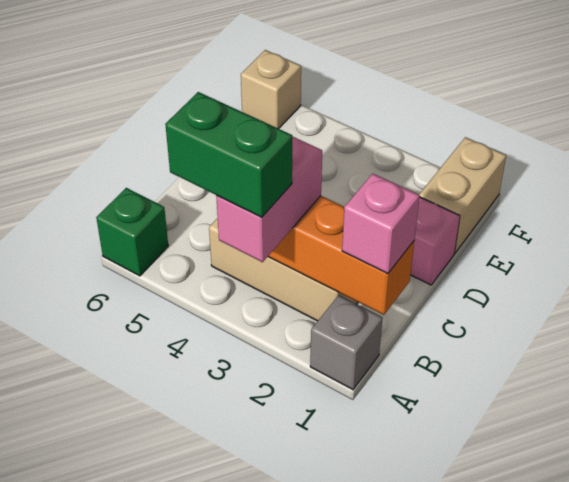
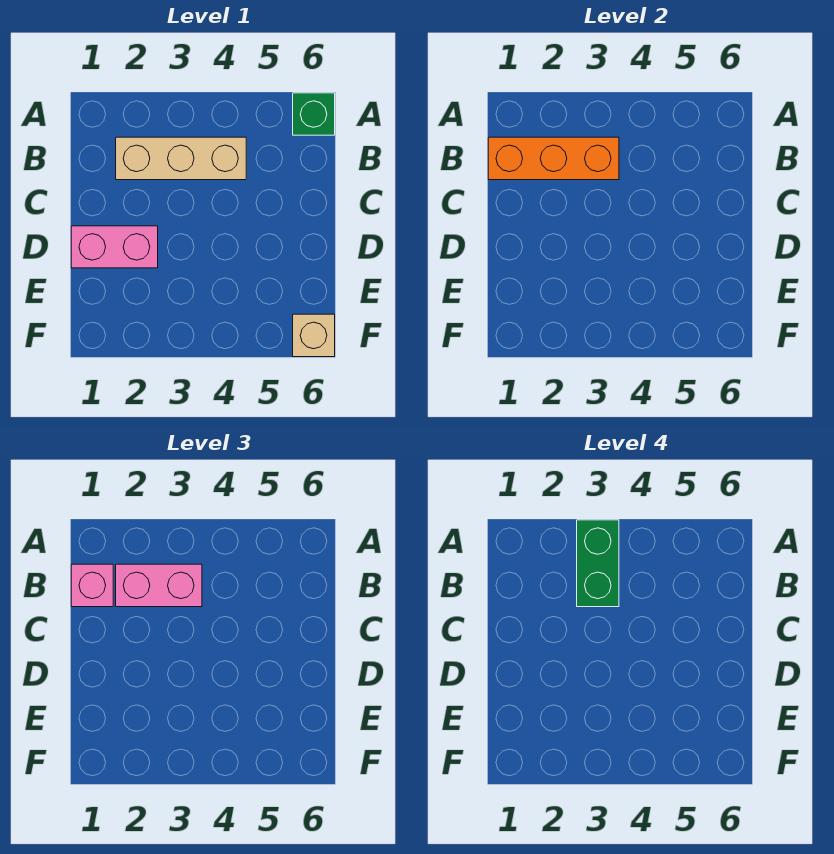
grey brick A1 level 1 -> none
pink brick A3:B3 level 3 -> pink brick B2:B3 level 3
green brick A3:A4 level 4 -> green brick A3:B3 level 4
tan brick E1:F1 level 1 -> none

